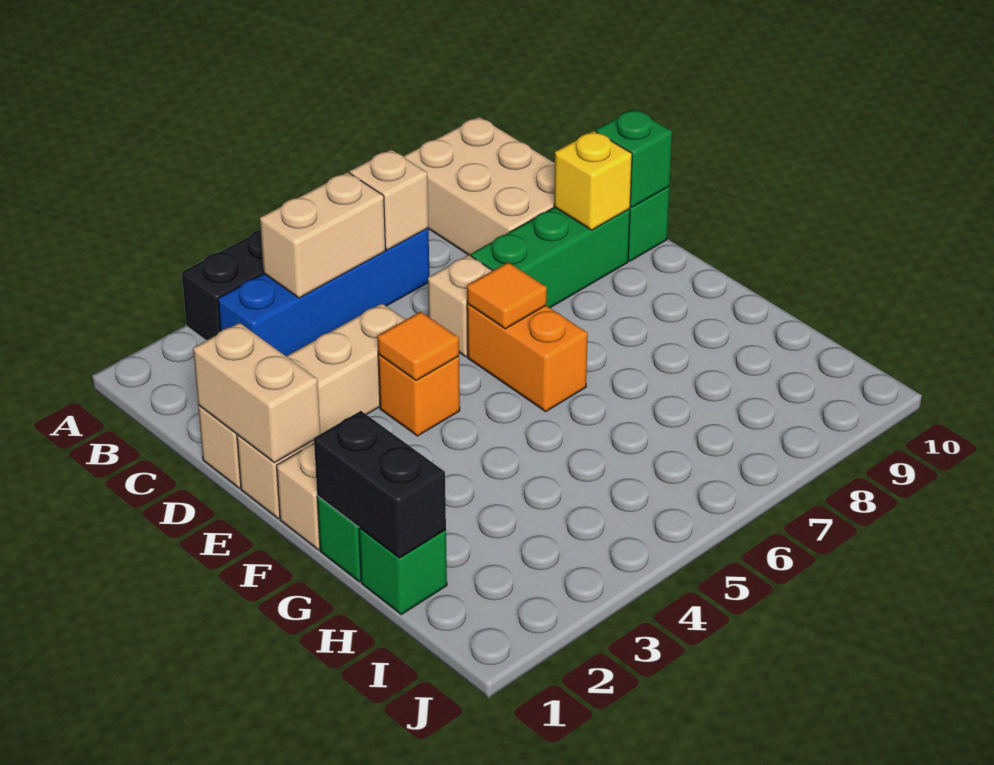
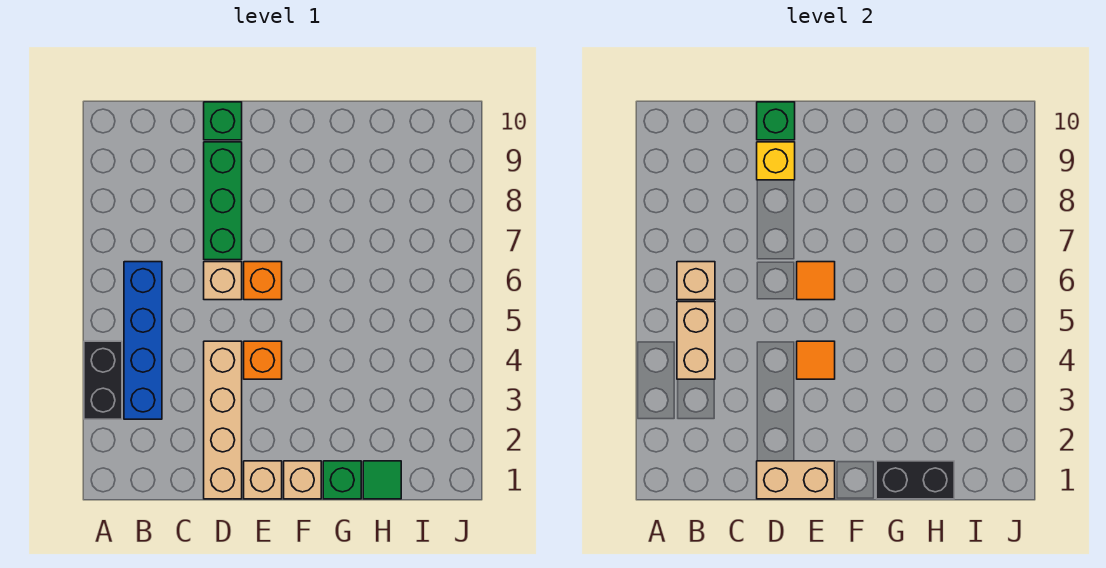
tan brick A8:C9 level 1 -> none
orange brick E6:F6 level 1 -> orange brick E6 level 1
green brick H1 level 1 -> green tile H1 level 1

